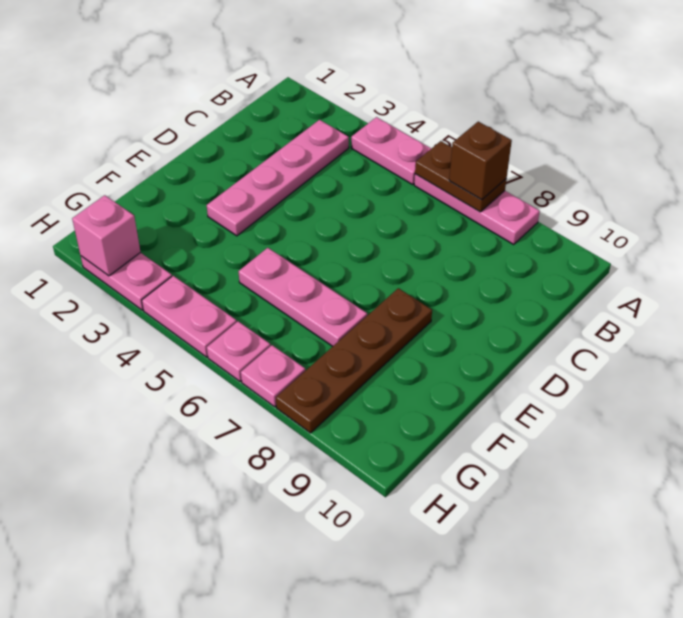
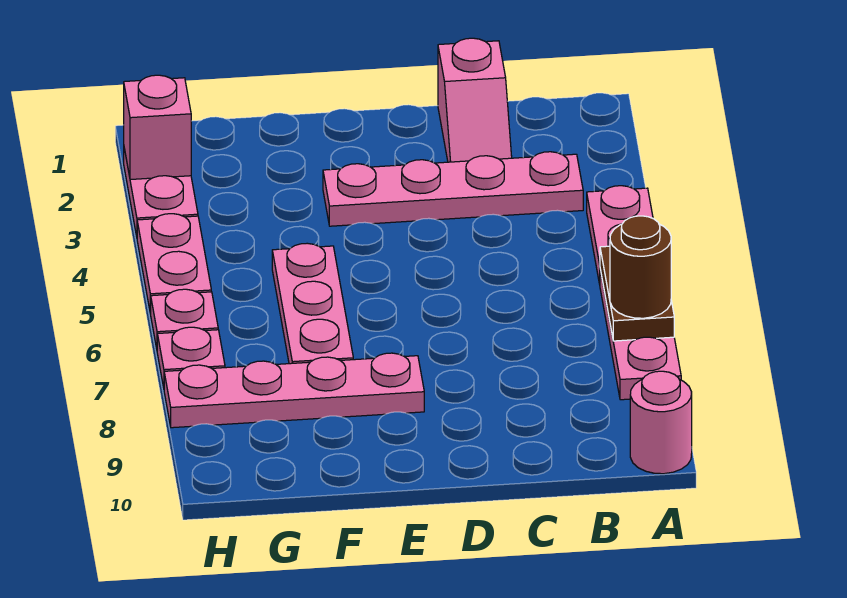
brown brick A7 level 3 -> brown round brick A7 level 3
none -> pink round brick A10 level 1
none -> pink slope C1:C2 level 1 top 1
brown plate E8:H8 level 1 -> pink plate E8:H8 level 1

